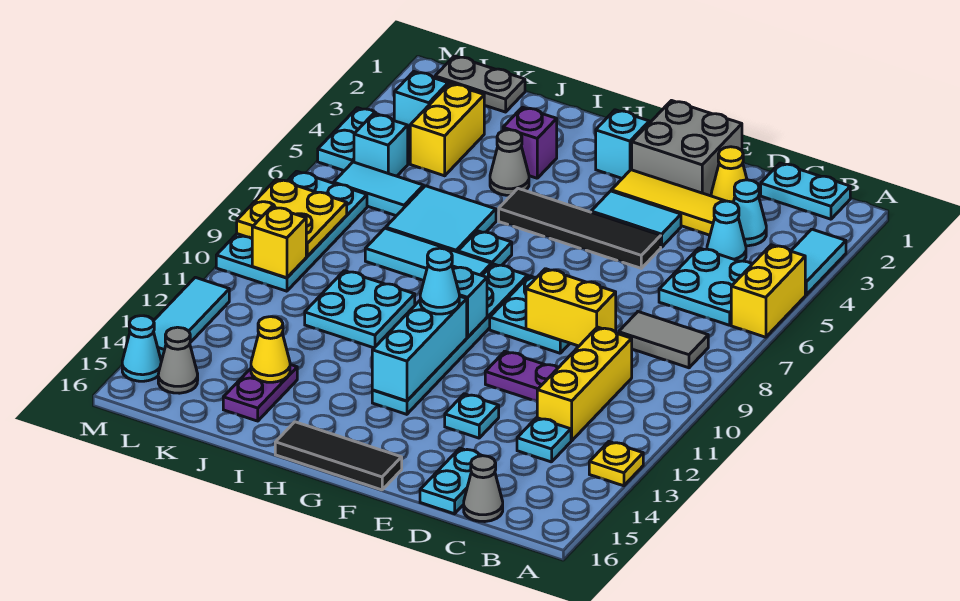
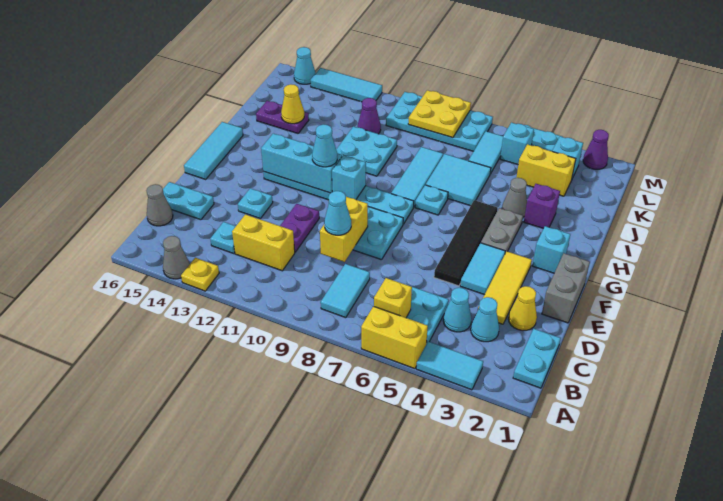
grey tile B8:C8 level 1 -> cyan tile B8:C8 level 1
yellow brick C10:C12 level 1 -> yellow brick C11:C12 level 1
none -> cyan cone D9 level 3
grey brick E1:F2 level 1 -> grey brick E1:F1 level 1
black tile F16:H16 level 1 -> cyan tile F16:H16 level 1
grey plate K1:L1 level 1 -> grey plate G4:H4 level 1
none -> purple cone K11 level 1
yellow brick L10 level 2 -> yellow brick B6 level 2
grey cone L15 level 1 -> grey cone A14 level 1
none -> purple cone M2 level 1

